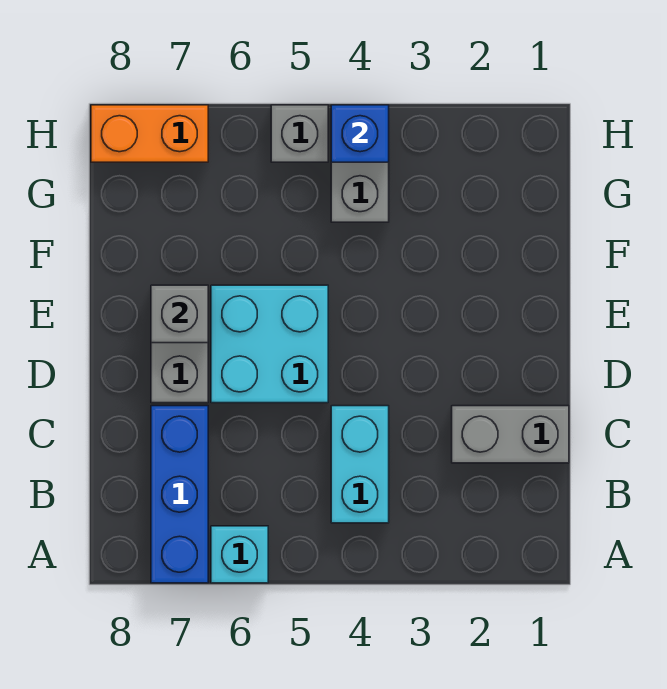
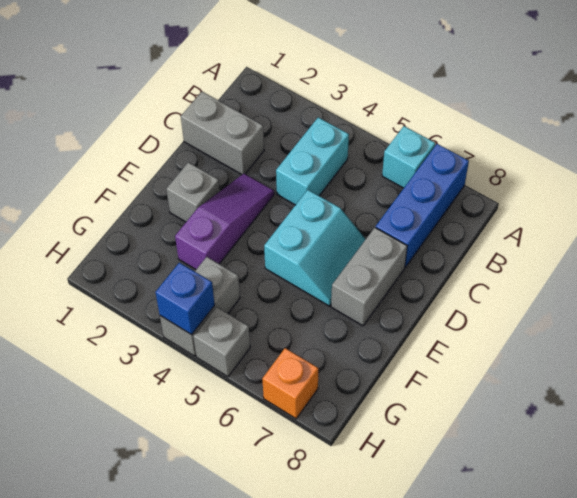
none -> purple slope D3:F3 level 1 top F
cyan brick D5:E6 level 1 -> cyan slope D5:E6 level 1 top 5
grey brick E7 level 2 -> grey brick E2 level 1
orange brick H7:H8 level 1 -> orange brick H7 level 1

